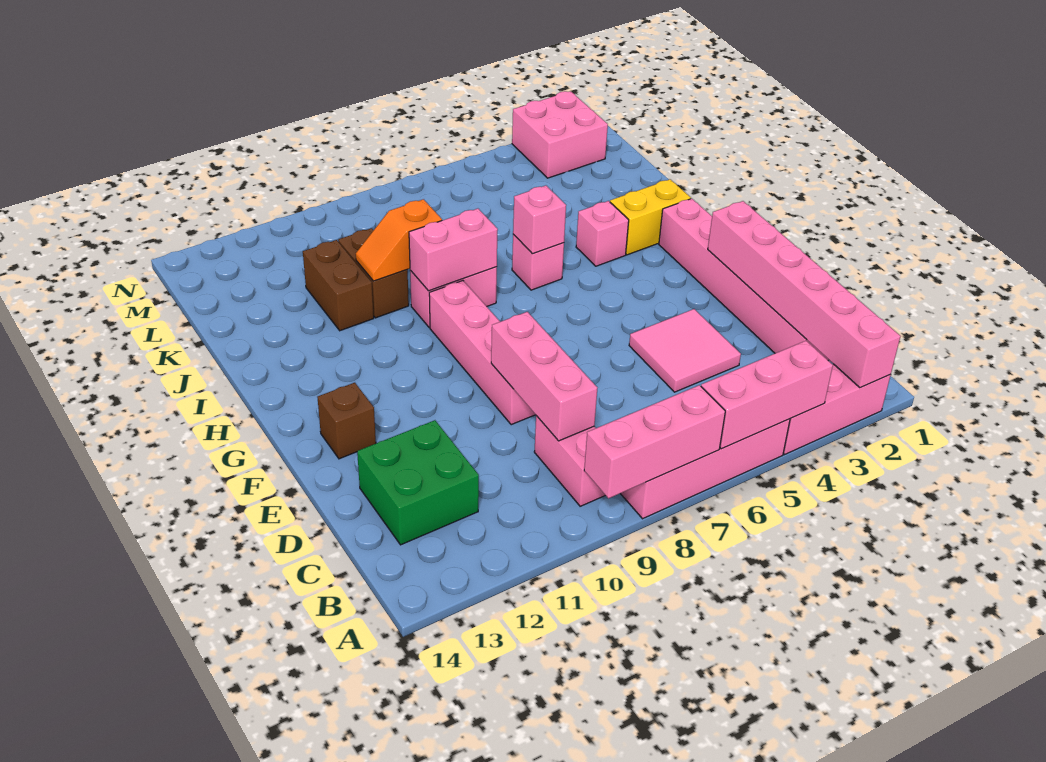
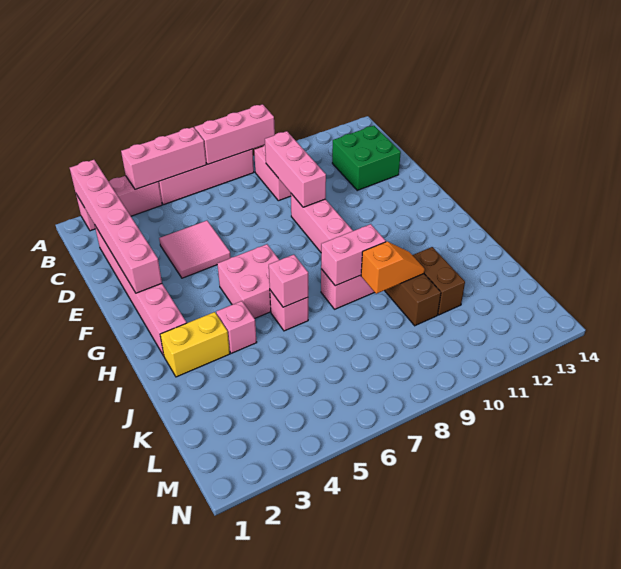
brown brick F13 level 1 -> none
pink brick M2:N3 level 1 -> pink brick G5:H6 level 1

